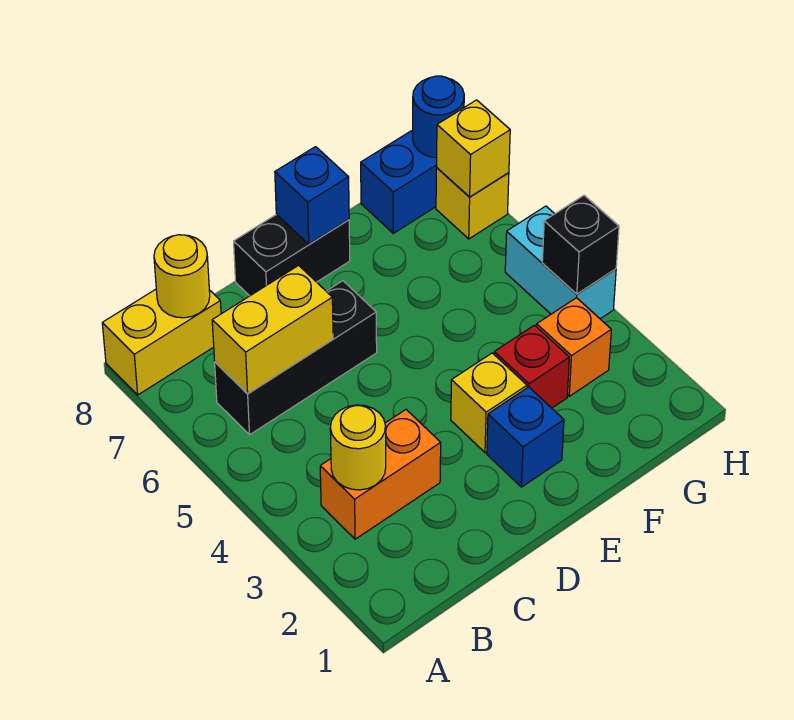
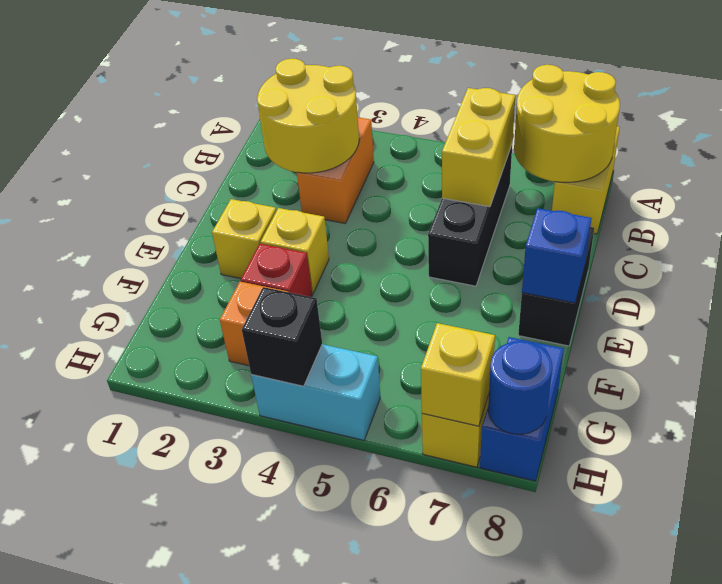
yellow round brick B3 level 2 -> yellow round brick B2:C3 level 2
yellow round brick B8 level 2 -> yellow round brick A7:B8 level 2
blue brick E2 level 1 -> yellow brick E2 level 1

